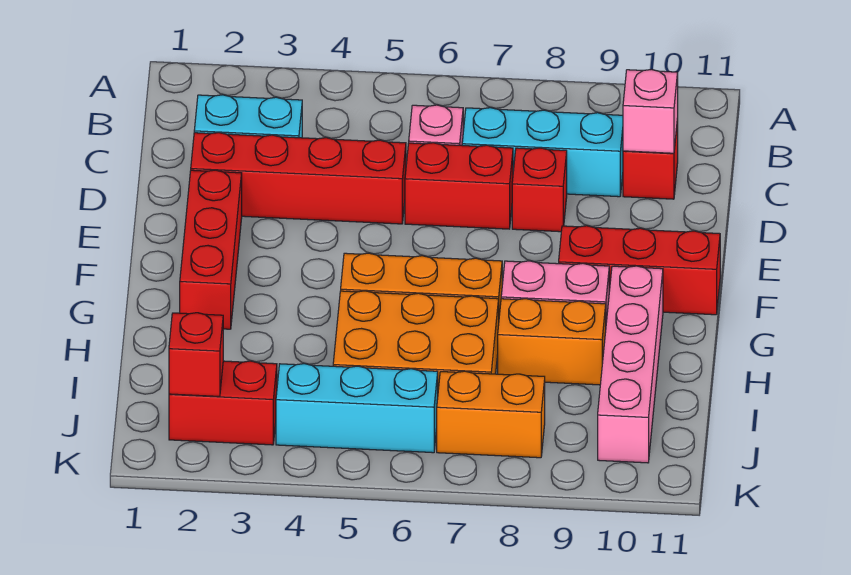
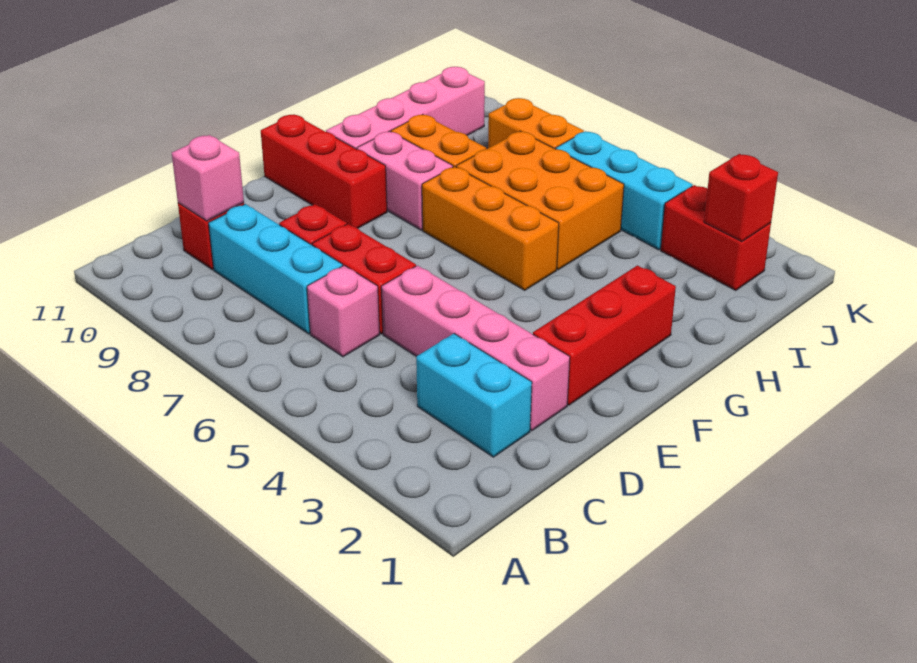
red brick D2:D5 level 1 -> pink brick D2:D5 level 1

